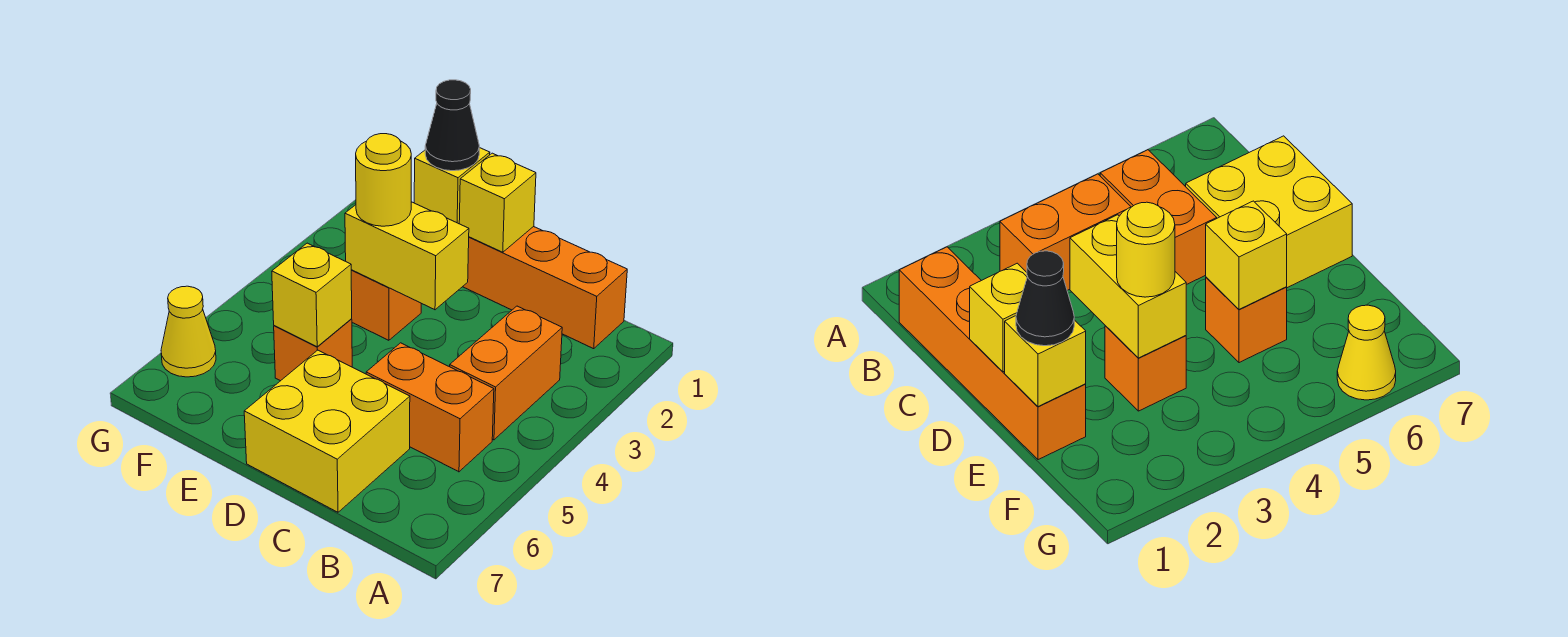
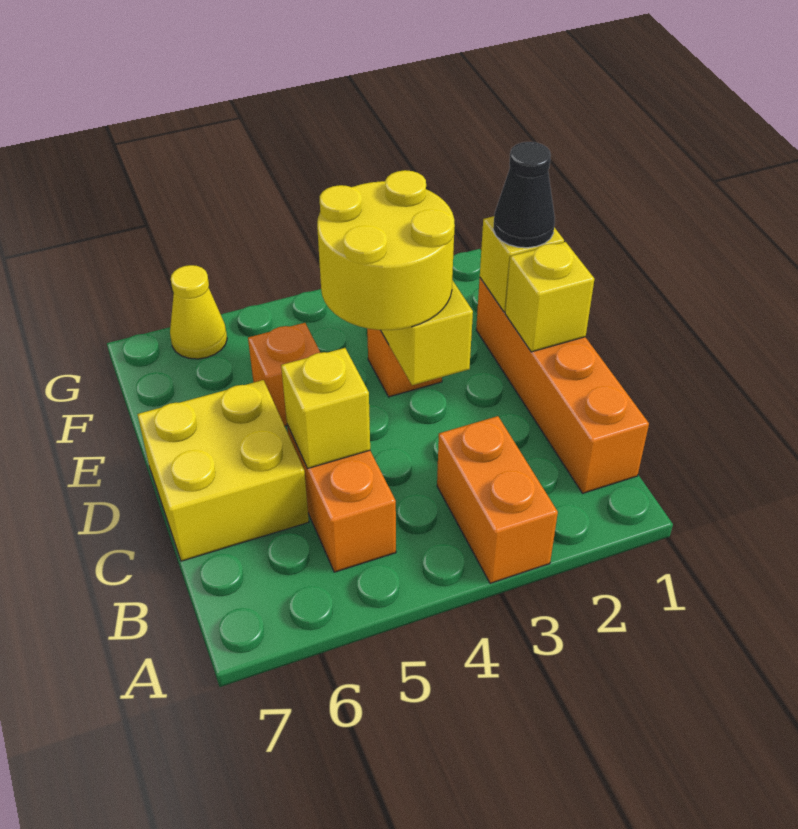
orange brick B3:B4 level 1 -> orange brick A3:B3 level 1
yellow round brick E3 level 3 -> yellow round brick D3:E4 level 3
yellow brick E5 level 2 -> yellow brick C5 level 2

